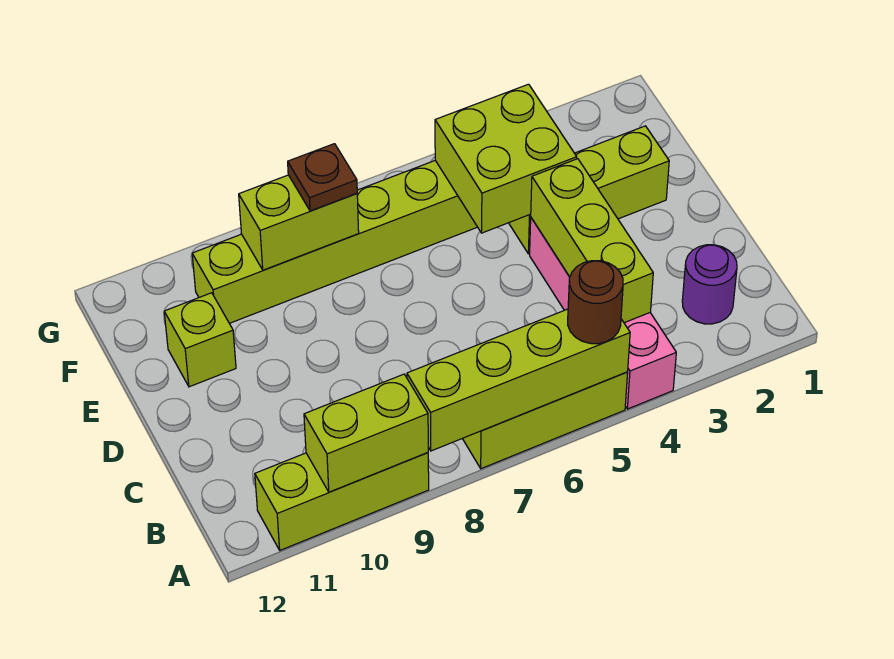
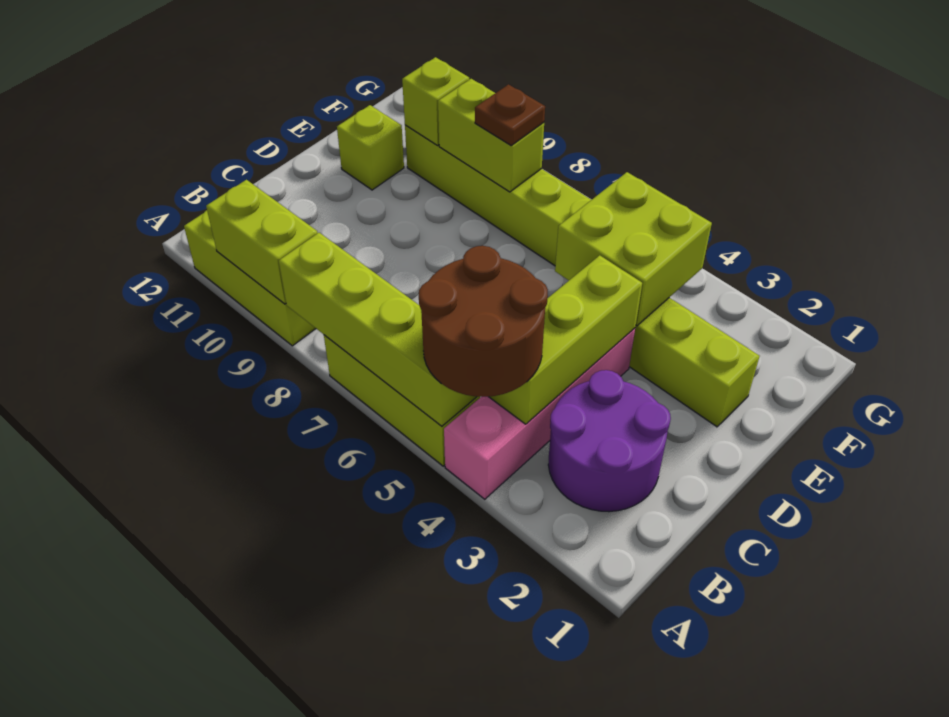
brown round brick A5 level 3 -> brown round brick A4:B5 level 3
purple round brick B2 level 1 -> purple round brick B2:C3 level 1
none -> lime brick F10 level 2

